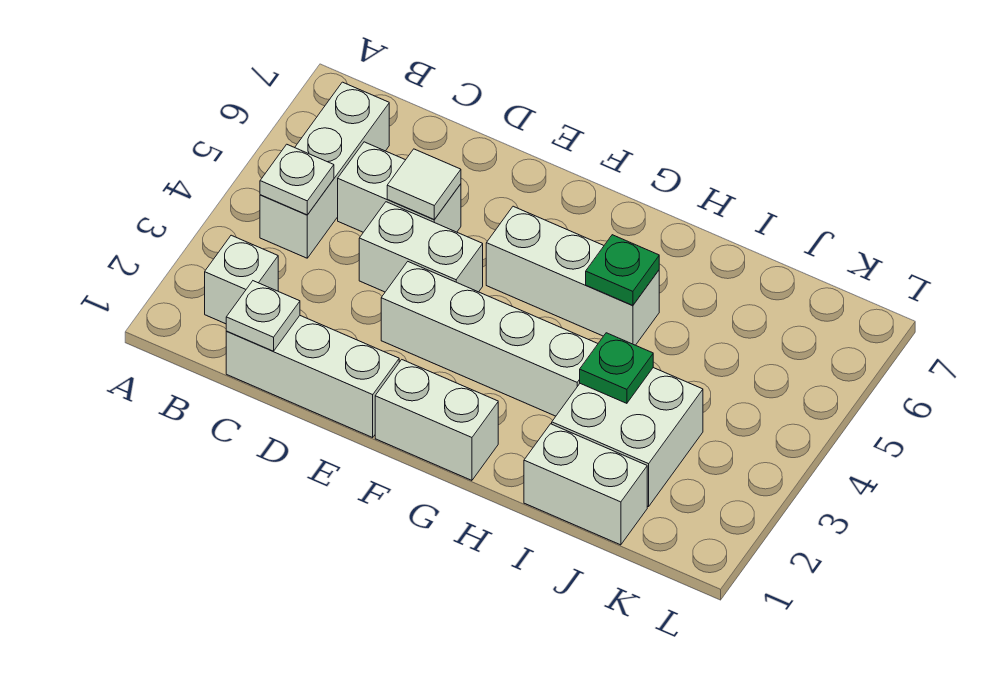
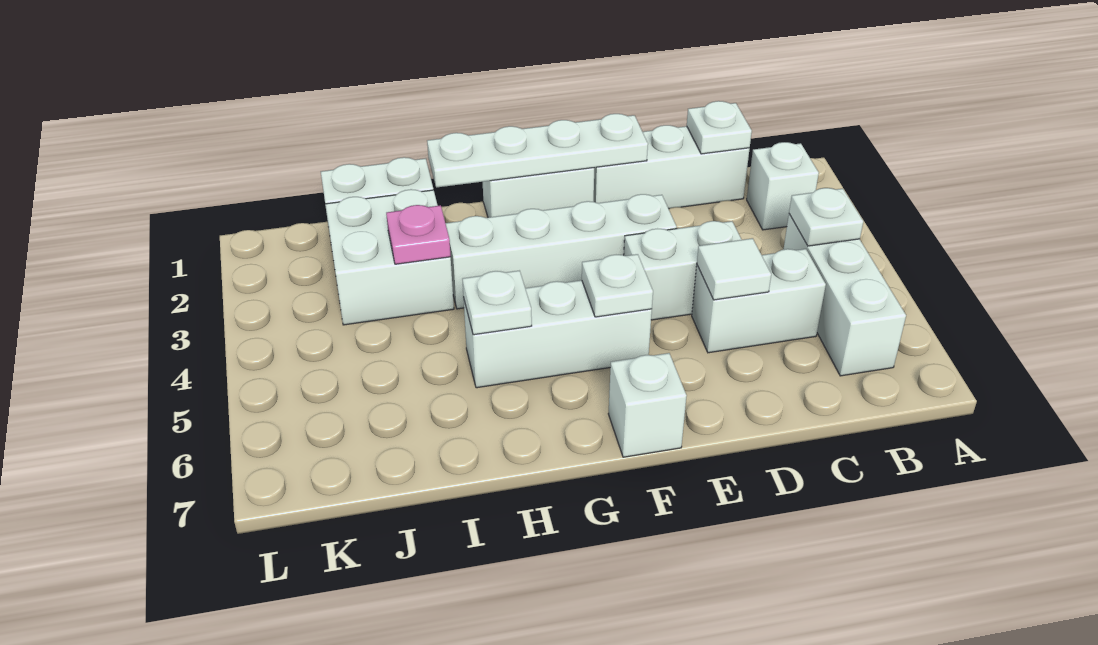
none -> white plate E1:H1 level 2
none -> white plate F5 level 2
none -> white brick F7 level 1
green plate H5 level 2 -> white plate H5 level 2
green plate I3 level 2 -> pink plate I3 level 2

